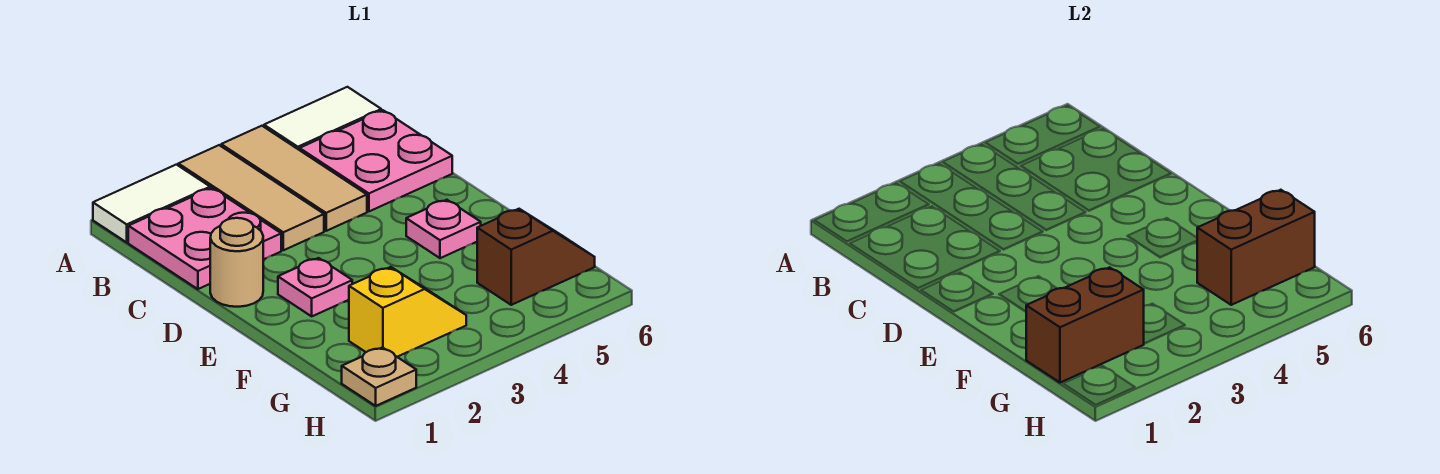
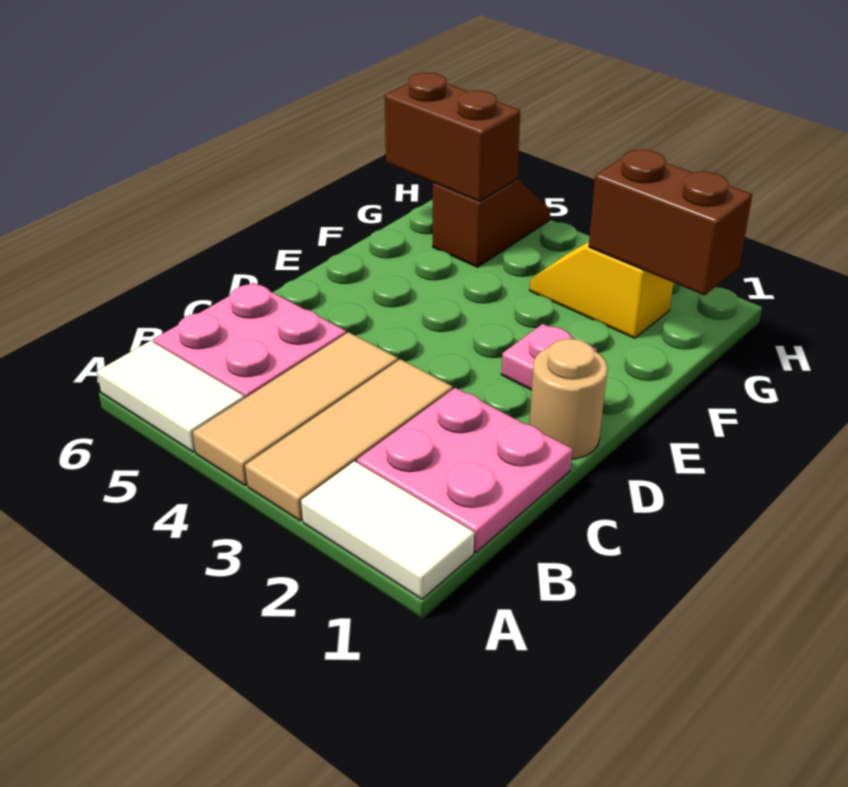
pink plate E5 level 1 -> none
brown slope G5:G6 level 1 top 5 -> brown slope G5:H5 level 1 top G
tan plate H1 level 1 -> none

